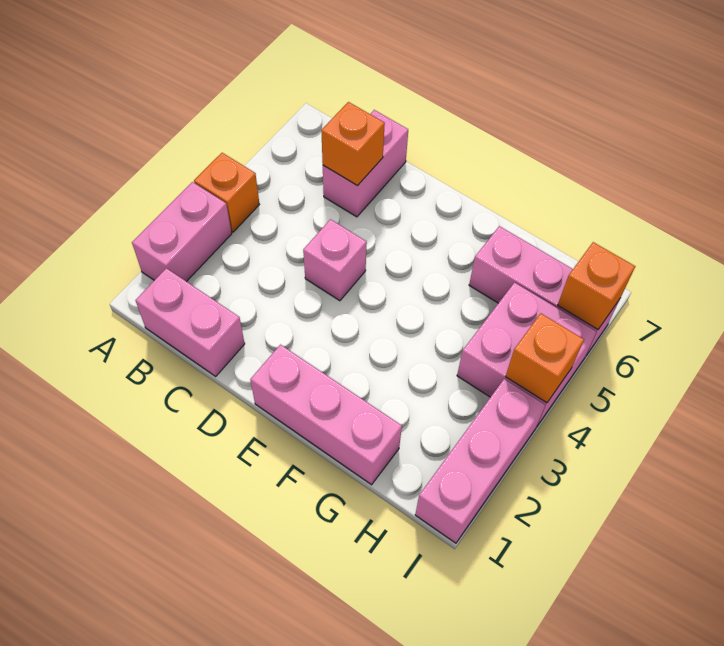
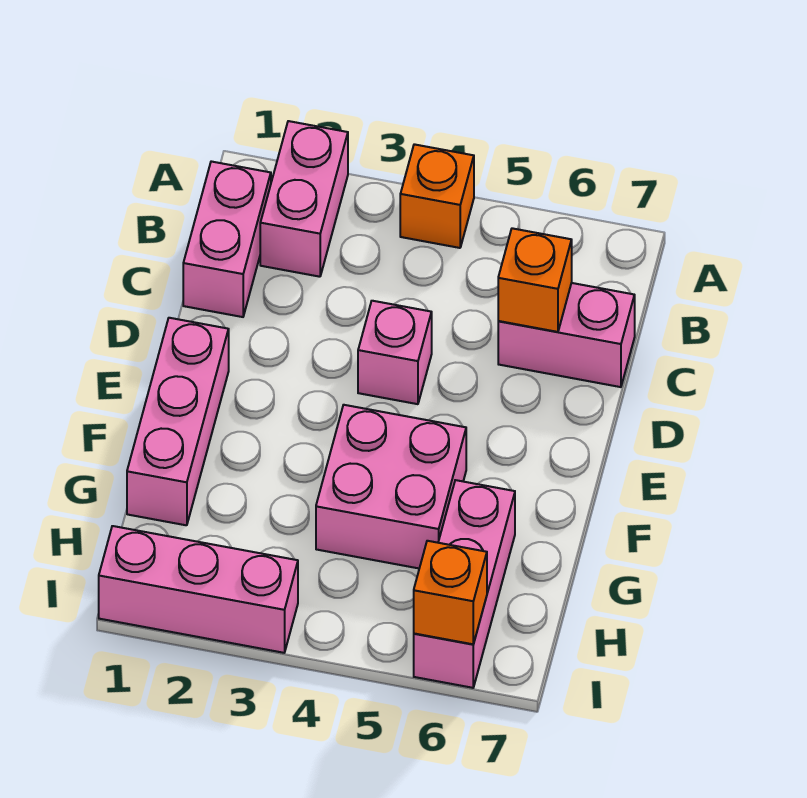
pink brick A2:A3 level 1 -> pink brick A2:B2 level 1
pink brick H4:I5 level 1 -> pink brick F4:G5 level 1
orange brick I4 level 2 -> none

